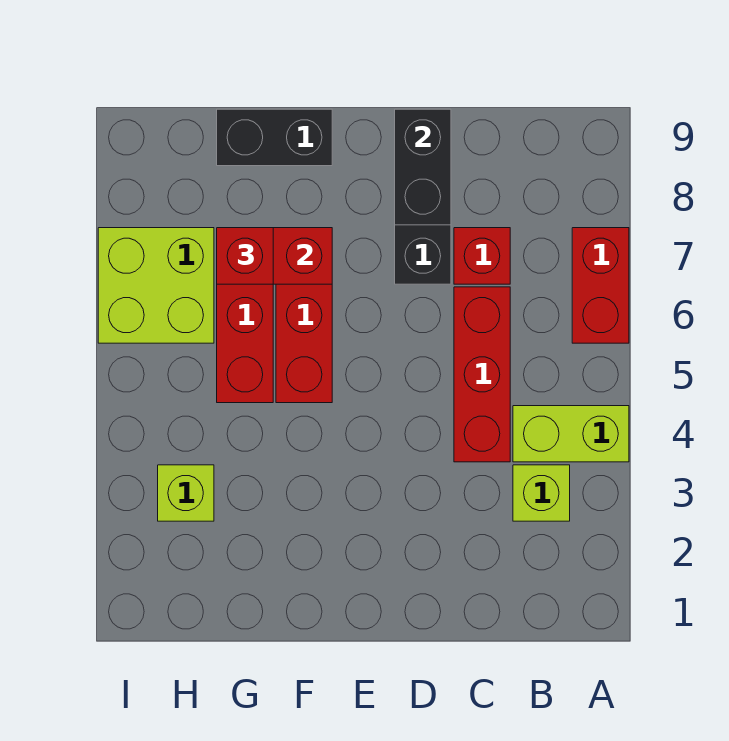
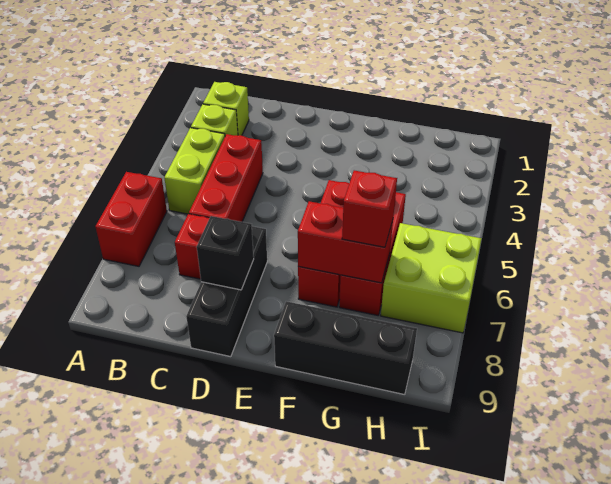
lime brick A4:B4 level 1 -> lime brick B4:B5 level 1
black brick D8:D9 level 2 -> black brick D8 level 2
black brick F9:G9 level 1 -> black brick F9:H9 level 1
lime brick H3 level 1 -> lime brick B2 level 1

